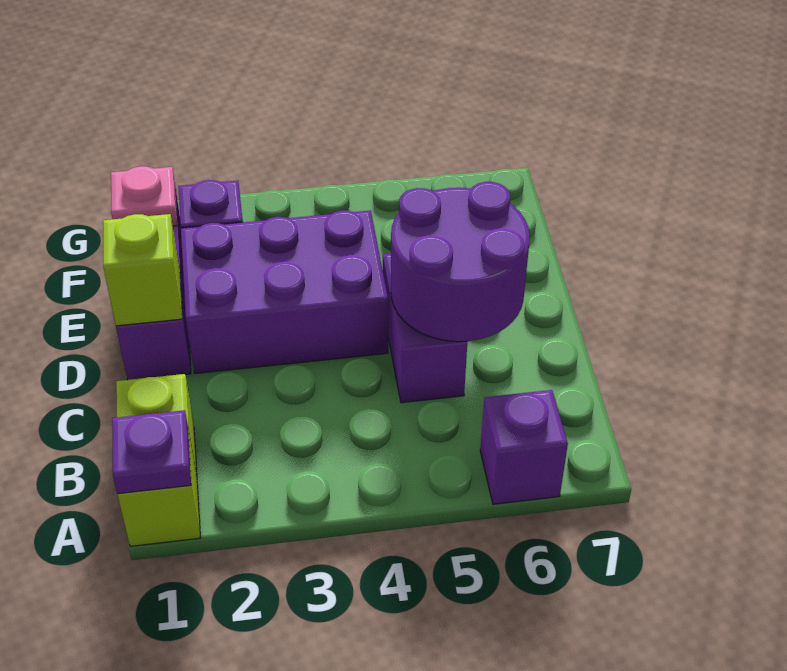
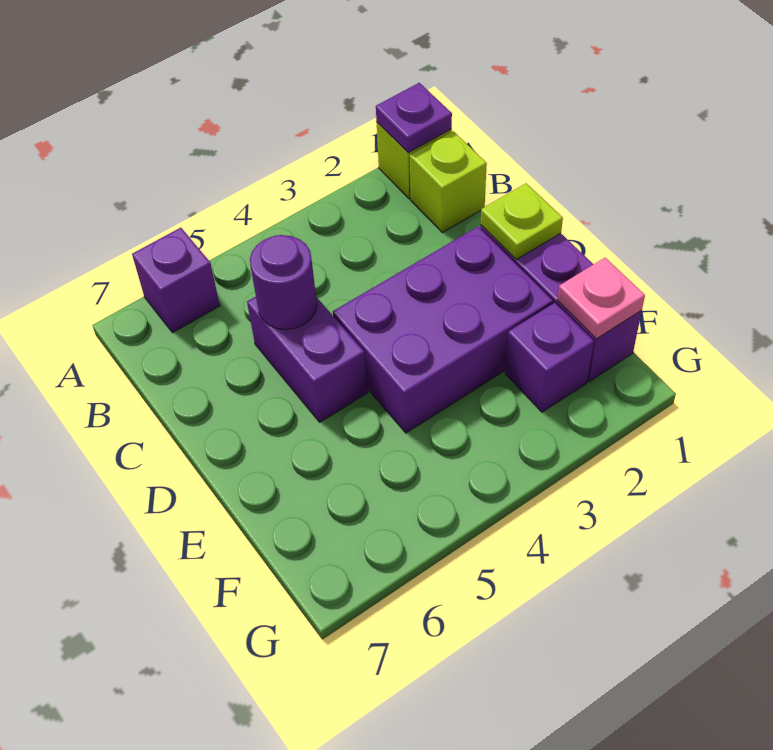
purple round brick C5:D6 level 2 -> purple round brick C5 level 2
lime brick D1 level 2 -> lime plate D1 level 2

